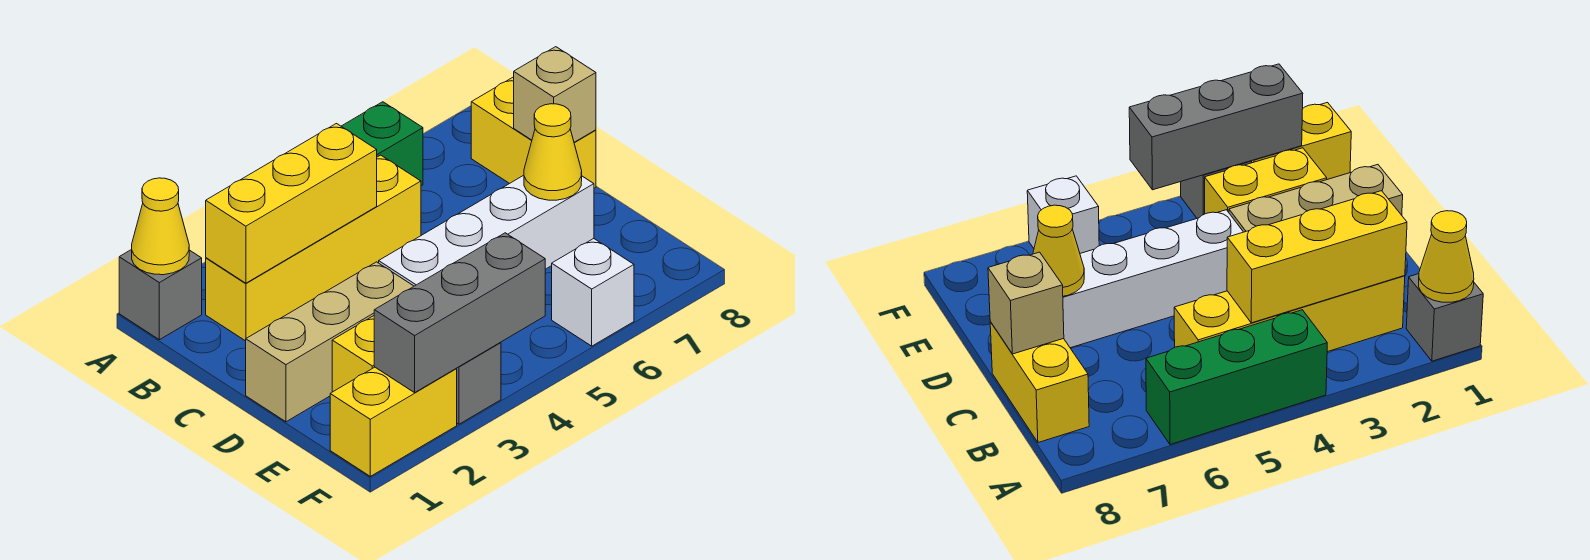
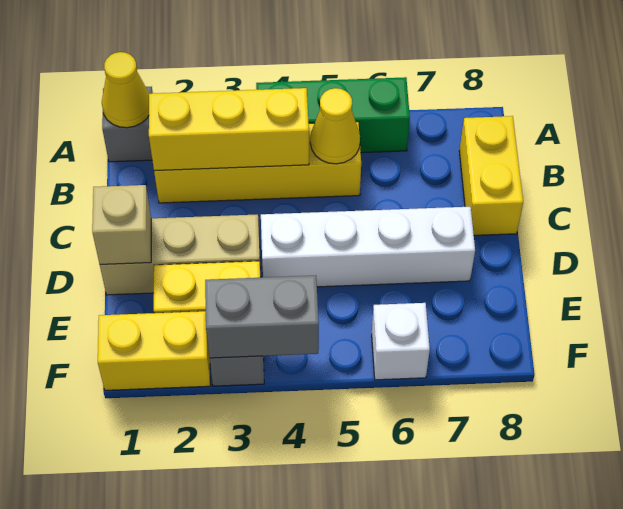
tan brick C8 level 2 -> tan brick D1 level 2
yellow cone D7 level 2 -> yellow cone B5 level 2
grey brick F2:F4 level 2 -> grey brick F3:F4 level 2

